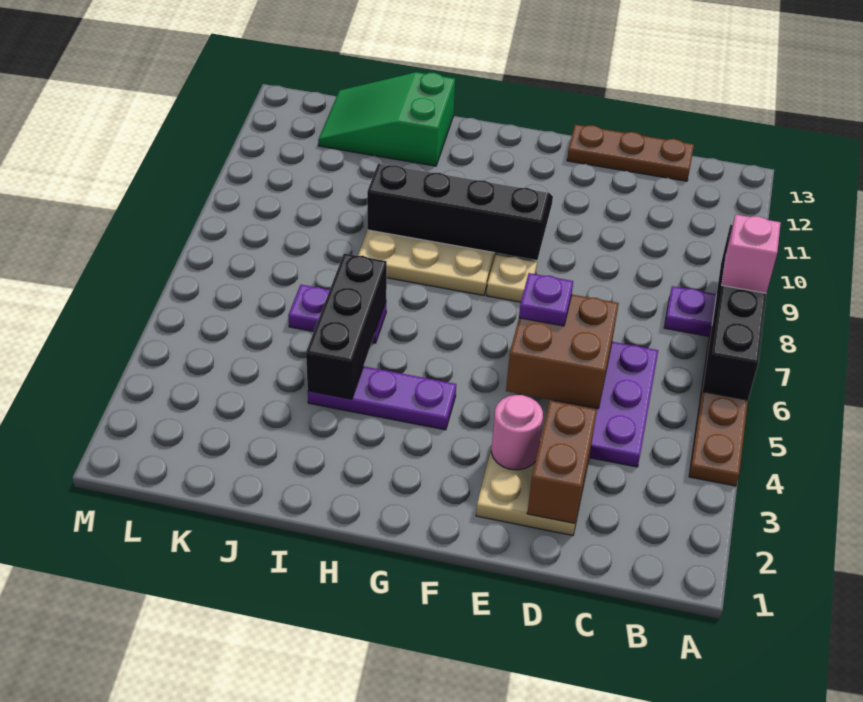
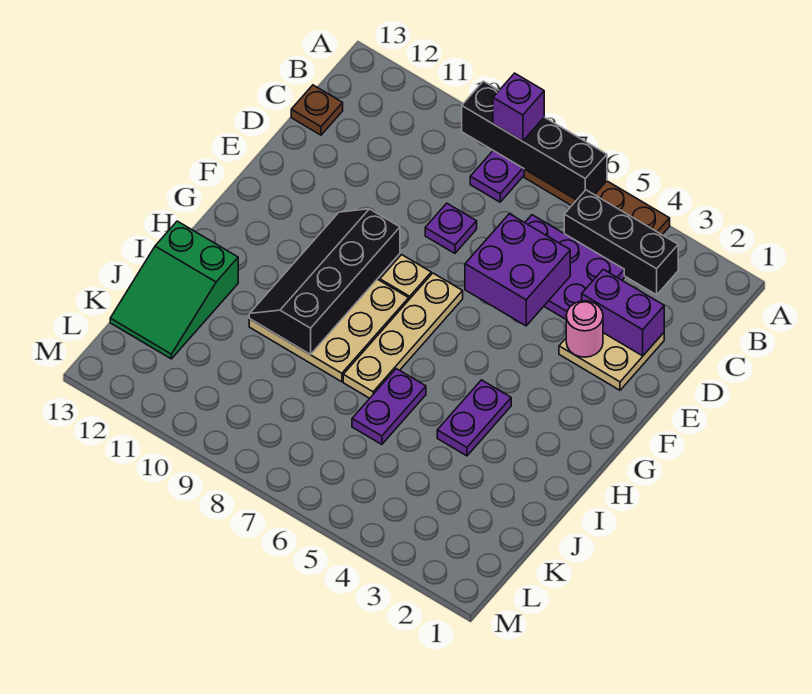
pink brick A8 level 3 -> purple brick A8 level 3
brown plate C13:E13 level 1 -> brown plate C13 level 1
brown brick D2:D3 level 2 -> purple brick D2:D3 level 2
brown brick D5:E6 level 2 -> purple brick D5:E6 level 2
purple plate E6 level 3 -> purple plate D8 level 1
none -> tan plate F7:I7 level 1
purple plate G4:I4 level 1 -> purple plate H4:I4 level 1
black brick I4:I6 level 2 -> black brick B3:B5 level 1

